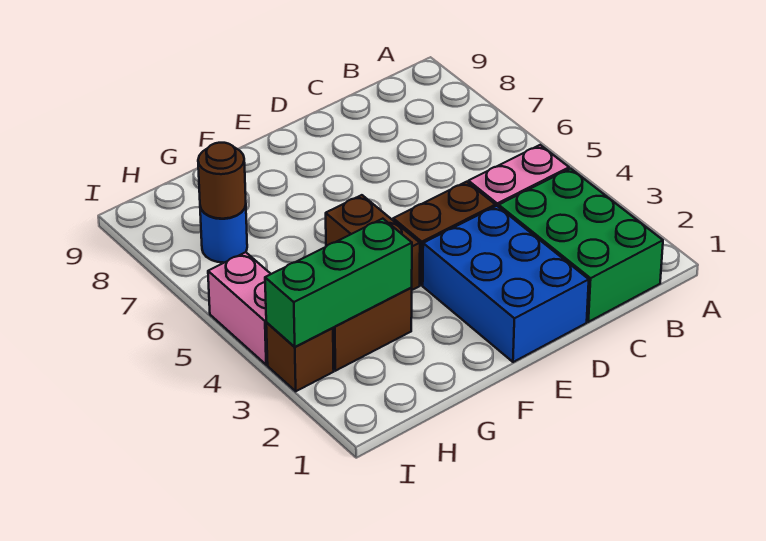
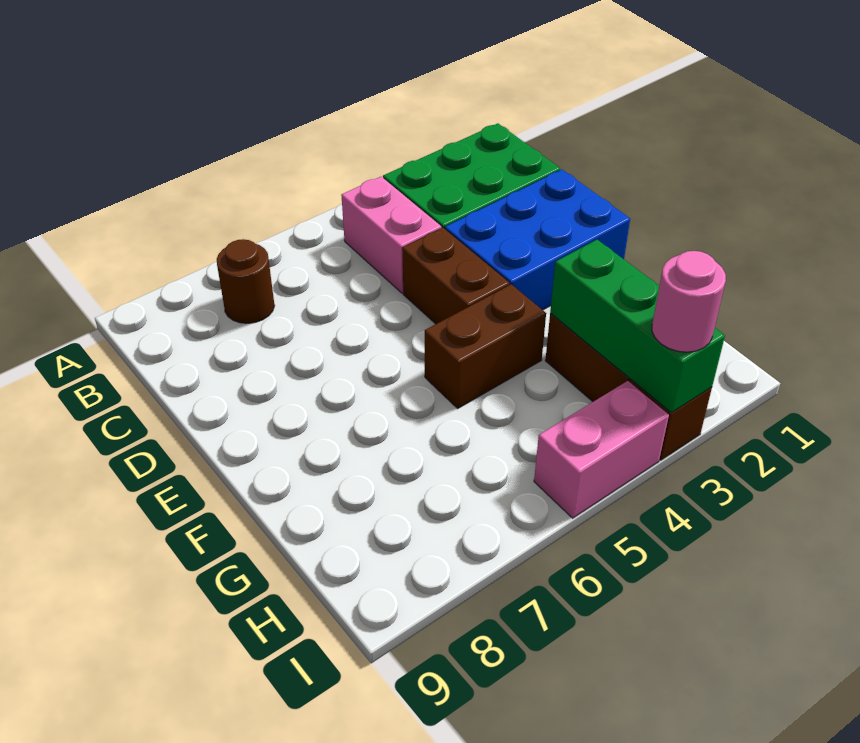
blue round brick H7 level 1 -> none
brown round brick H7 level 2 -> brown round brick B7 level 1
none -> pink round brick I3 level 3

